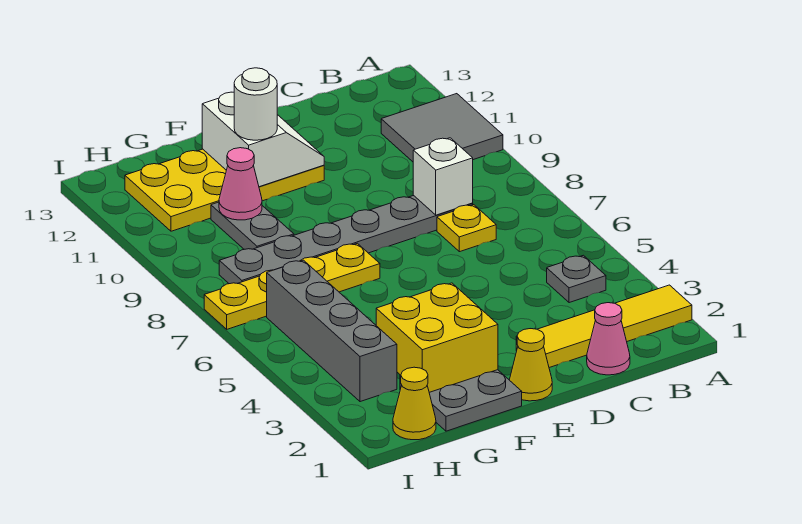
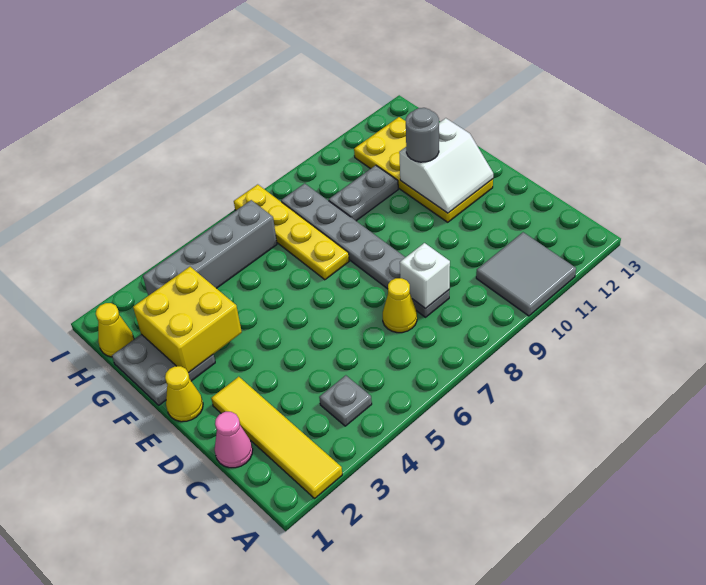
yellow plate C7 level 1 -> yellow cone C7 level 1
white round brick F11 level 3 -> grey round brick F11 level 3
pink cone G10 level 2 -> none

